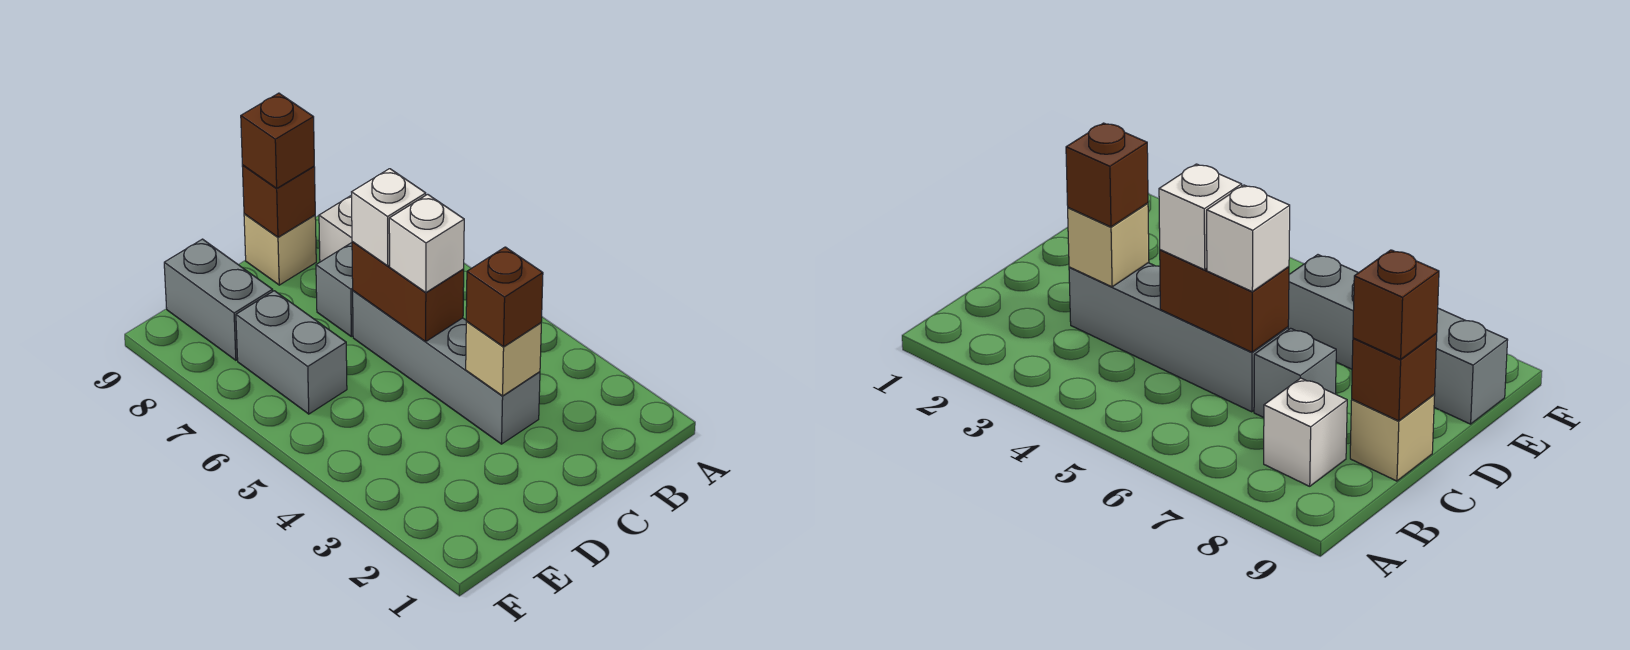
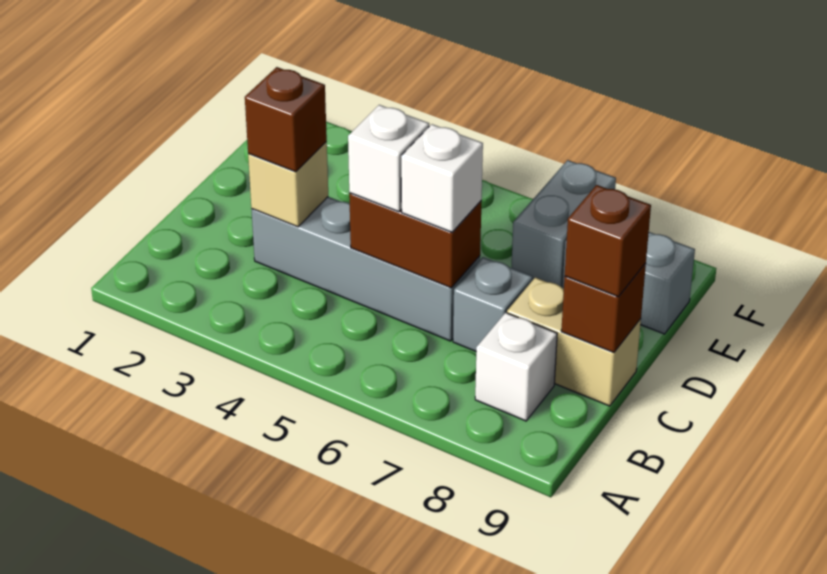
tan brick C9 level 1 -> tan brick C8:C9 level 1
grey brick E6:E7 level 1 -> grey brick E7:F7 level 1

